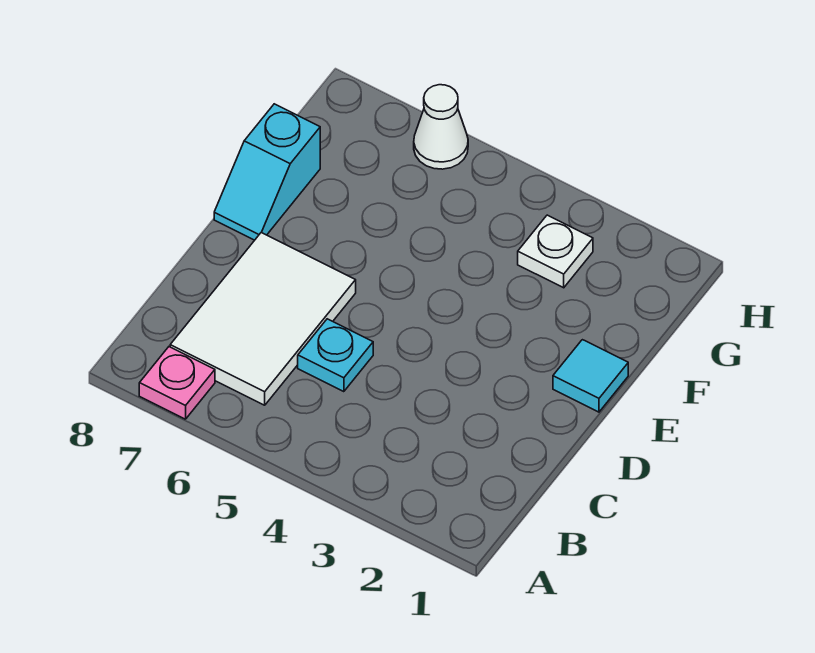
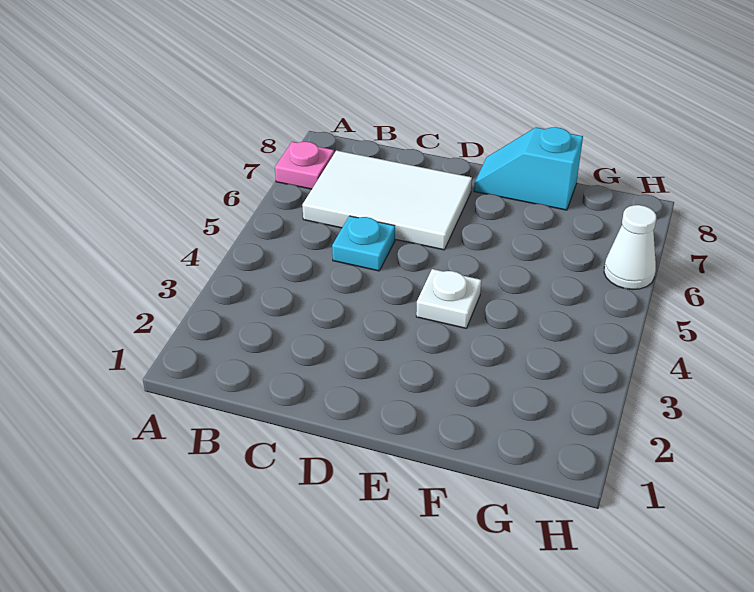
cyan tile E1 level 1 -> none
white plate G3 level 1 -> white plate E4 level 1

